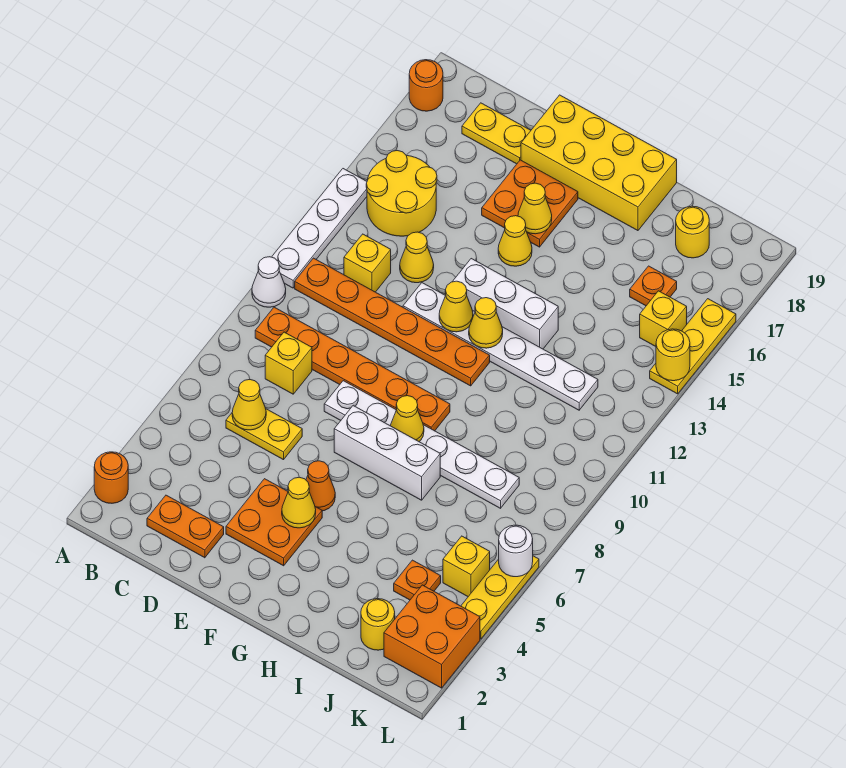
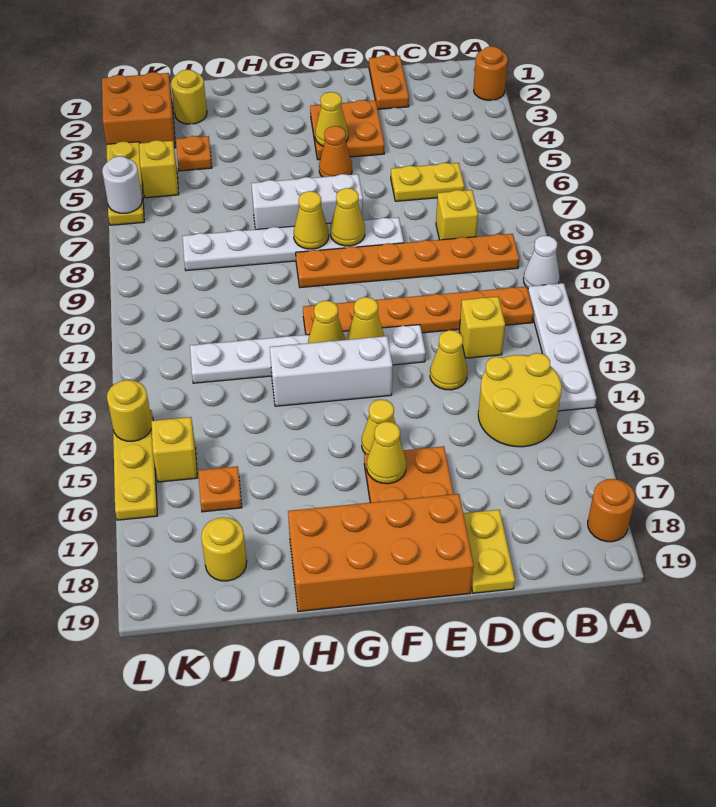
orange plate C2:D2 level 1 -> orange plate D1:D2 level 1
yellow cone C6 level 2 -> yellow cone F8 level 2
yellow plate C18:D18 level 1 -> yellow plate D18:D19 level 1
yellow brick E18:H19 level 1 -> orange brick E18:H19 level 1

